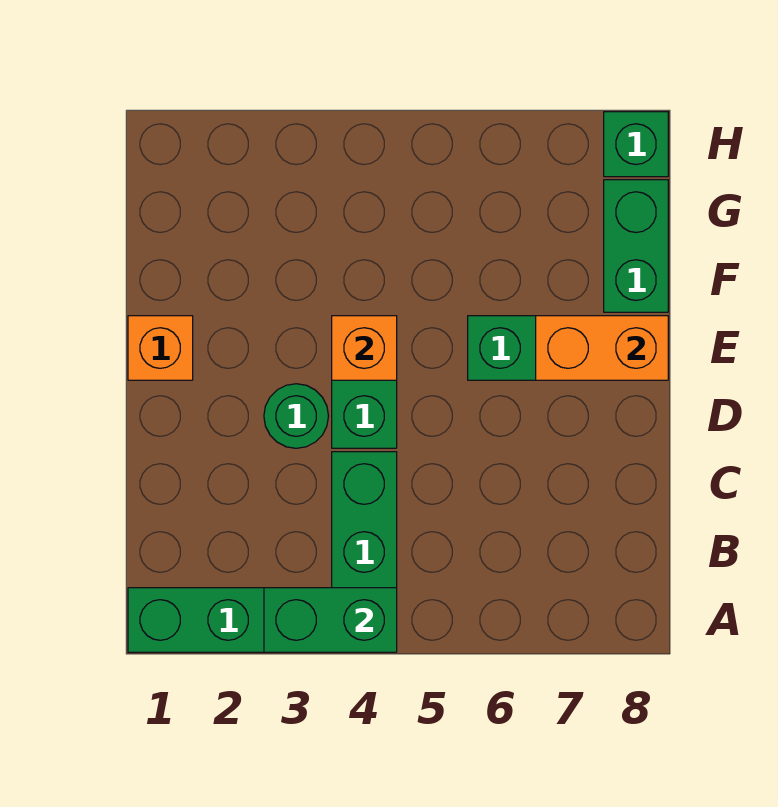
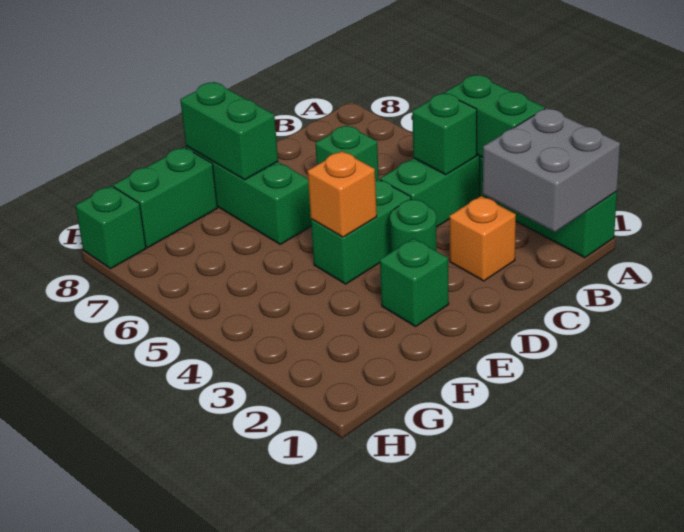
none -> grey brick A1:B2 level 2
none -> green brick B4 level 2
none -> green brick C6 level 1
orange brick E1 level 1 -> orange brick C2 level 1
none -> green brick E2 level 1
orange brick E7:E8 level 2 -> green brick E7:E8 level 2

